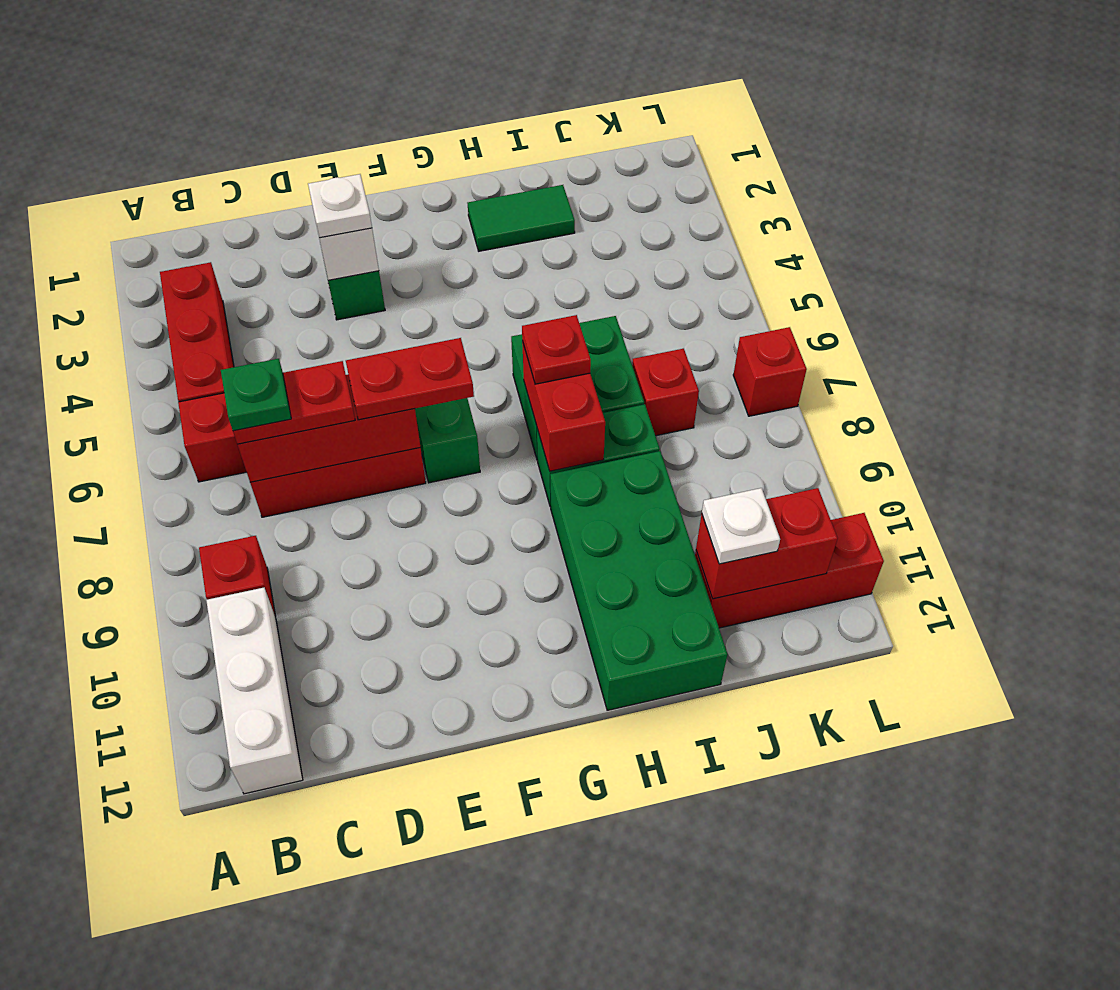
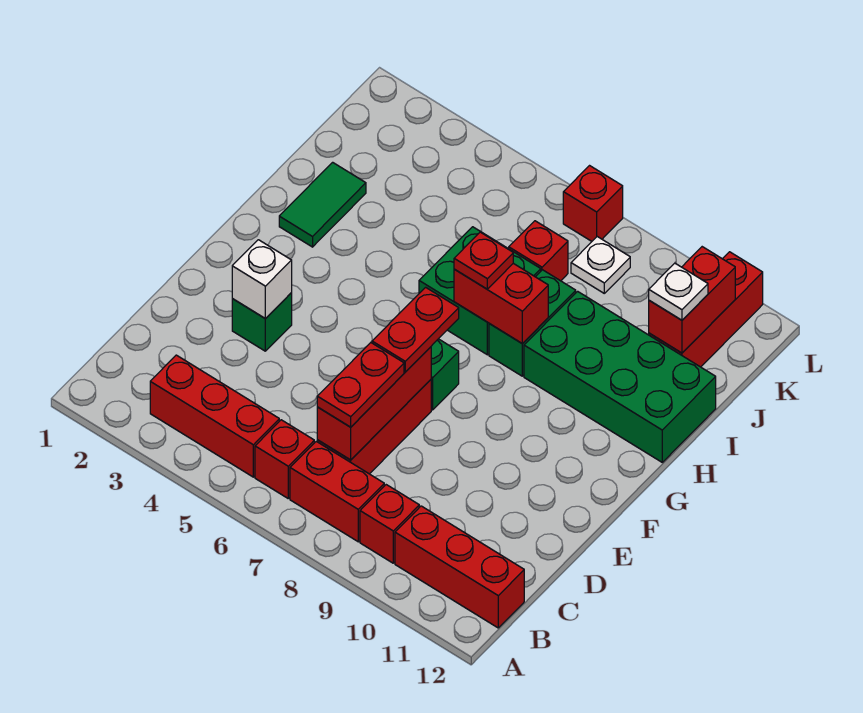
none -> red brick B7:B8 level 1
white brick B10:B12 level 1 -> red brick B10:B12 level 1
green plate C7 level 4 -> none
white plate E3 level 3 -> white plate K8 level 1

